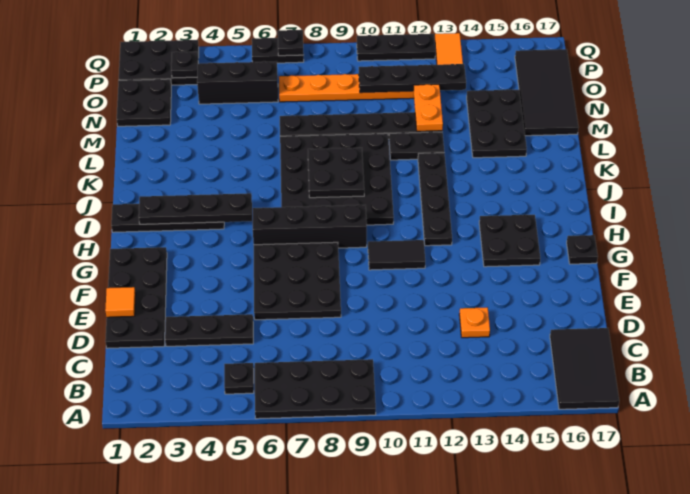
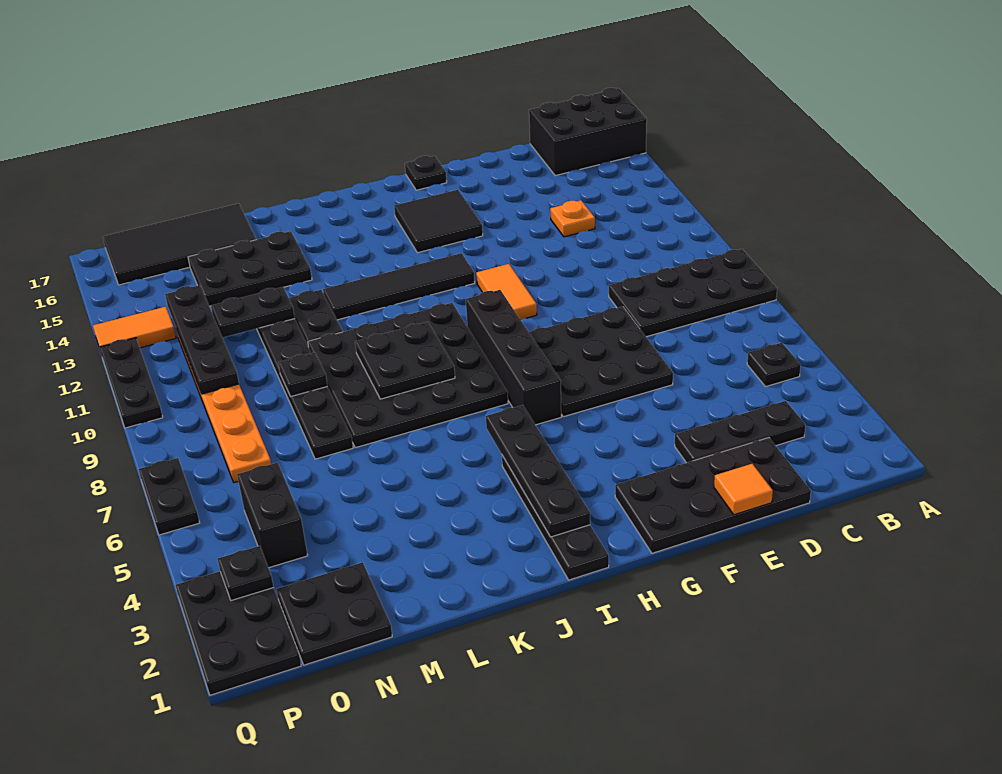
black plate A6:B9 level 1 -> black plate A8:D9 level 1
black tile A16:C17 level 1 -> black brick A16:C17 level 1
black plate D3:D5 level 1 -> black plate C3:E3 level 1
black tile G10:G11 level 1 -> orange tile G10:G11 level 1
black plate G14:H15 level 1 -> black tile G14:H15 level 1
black plate H12:K12 level 1 -> black tile H12:K12 level 1
orange plate M12:N12 level 2 -> black plate M12:N12 level 2
black brick O4:O6 level 1 -> black brick O4:O5 level 1
black plate Q7 level 2 -> black plate M9 level 2

